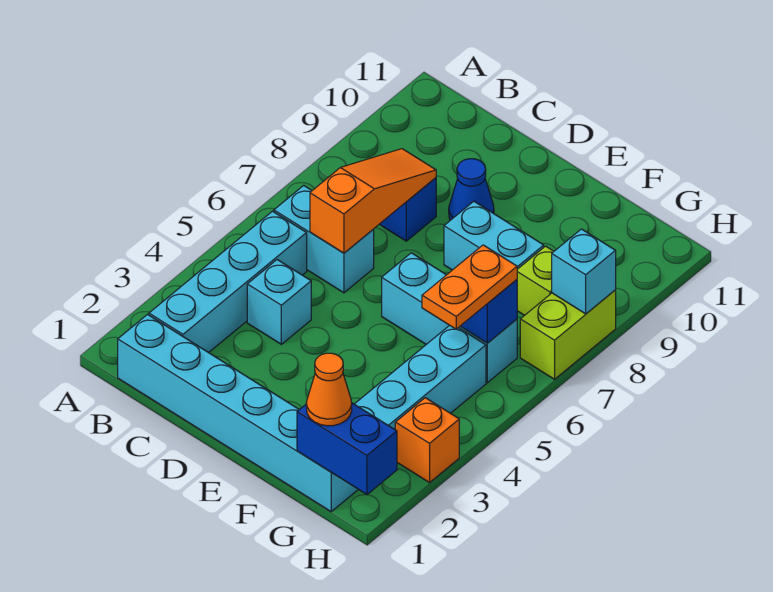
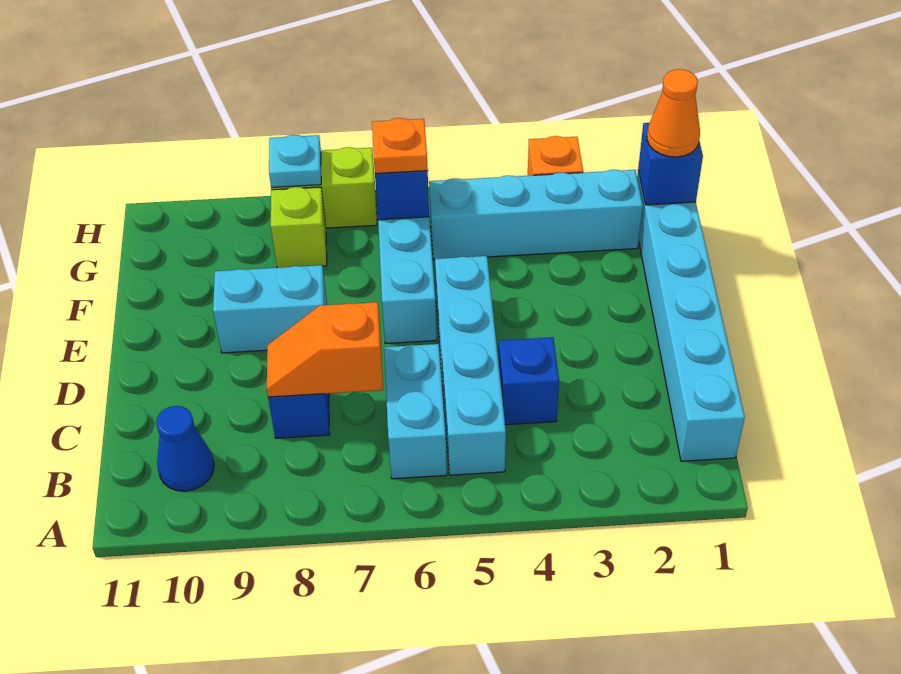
cyan brick B2:B5 level 1 -> cyan brick B5:E5 level 1
cyan brick C4 level 1 -> blue brick C4 level 1
orange slope C6:C8 level 2 top 6 -> orange slope C7:C8 level 2 top 7
blue cone D9 level 1 -> blue cone B10 level 1
cyan brick E8:F8 level 1 -> cyan brick E8:E9 level 1
blue brick G1:H1 level 2 -> blue brick G1 level 2
orange plate G5:G6 level 3 -> orange plate G6 level 3
cyan brick H8 level 2 -> cyan plate H8 level 2

